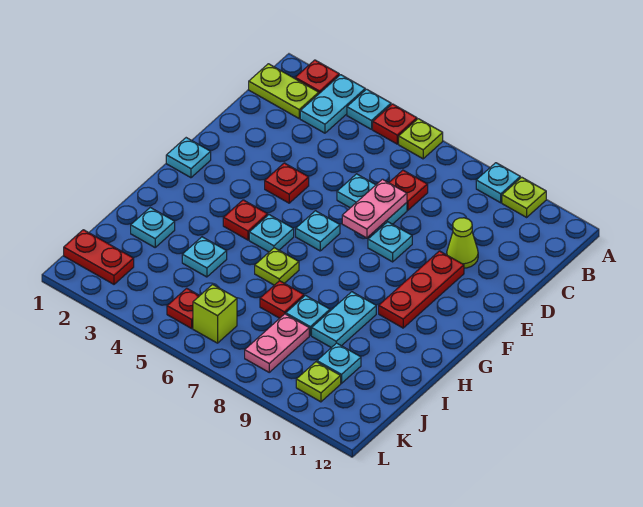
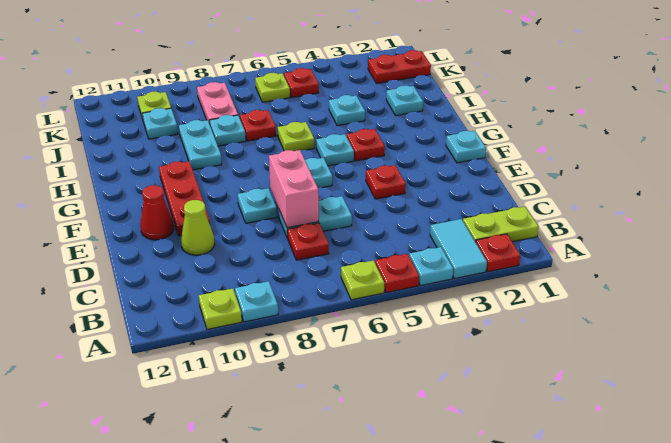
cyan plate A3:B3 level 1 -> cyan tile A3:B3 level 1
pink plate D7:E7 level 2 -> pink brick D7:E7 level 2
none -> red cone E11 level 1
lime brick K6 level 1 -> lime plate K6 level 1

